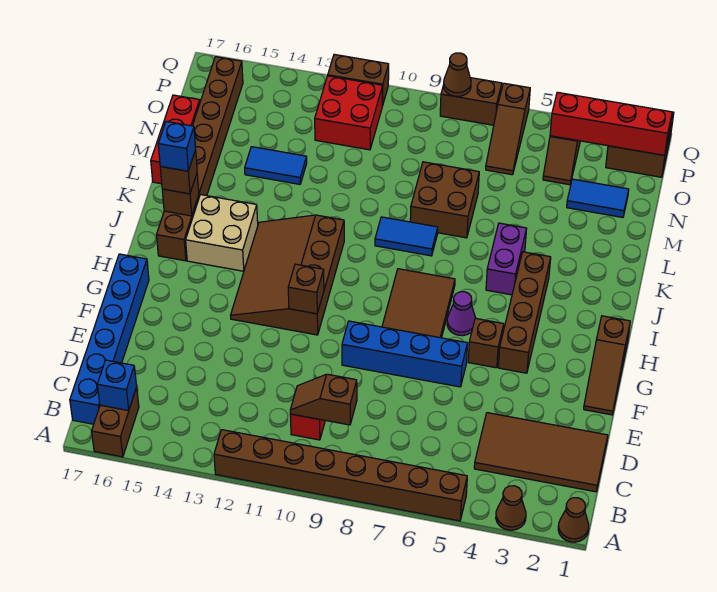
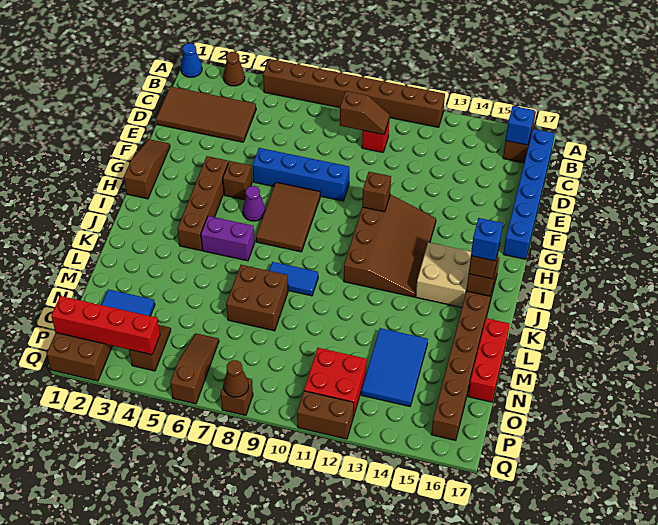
brown cone A1 level 1 -> blue cone A1 level 1
purple brick J5:K5 level 1 -> purple brick J5:J6 level 1
blue tile M13:M14 level 1 -> blue tile M13:O14 level 1
brown brick Q7:Q8 level 1 -> brown brick Q8 level 1

